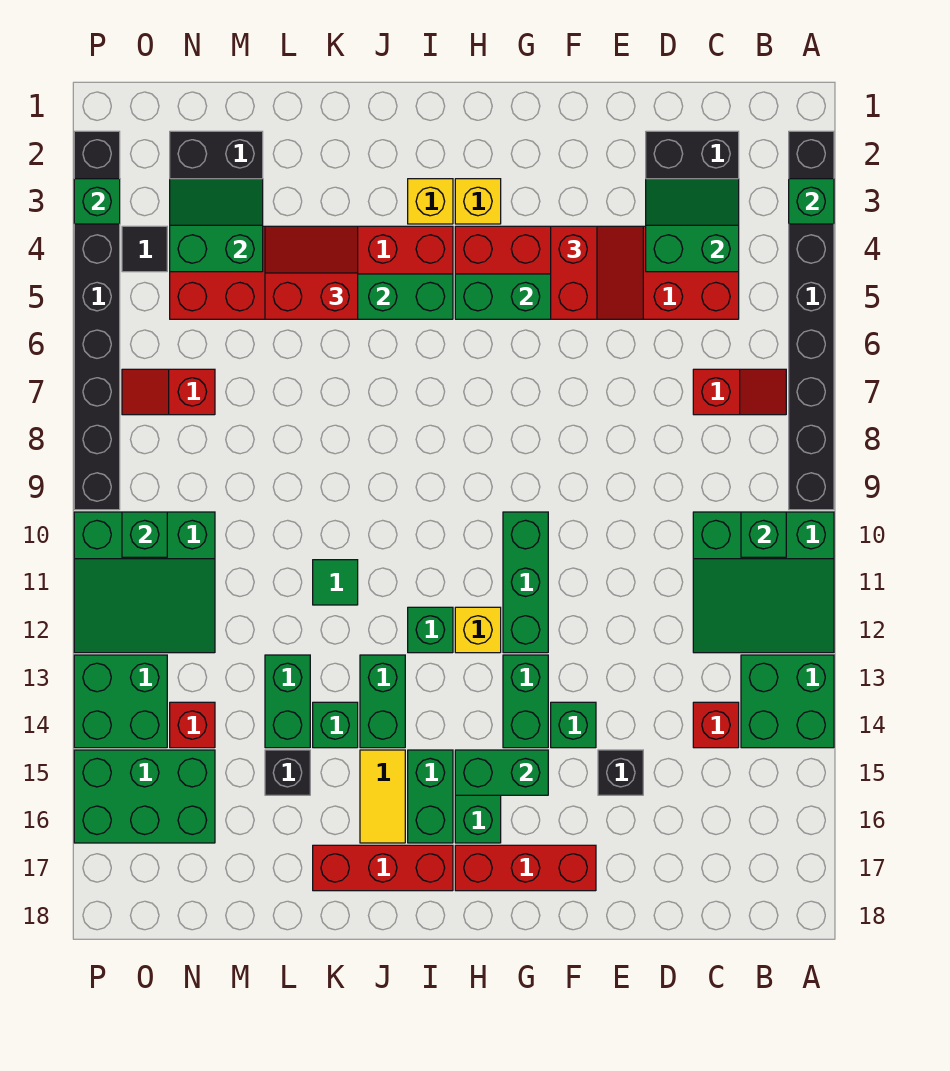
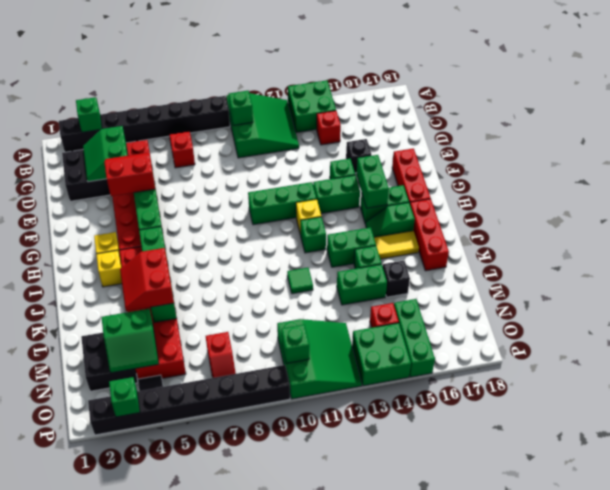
green brick I15:I16 level 1 -> green slope I15:I16 level 1 top 16
green slope M3:N4 level 2 top 4 -> green slope M3:N4 level 2 top M
green brick N15:P16 level 1 -> green brick N15:P15 level 1

